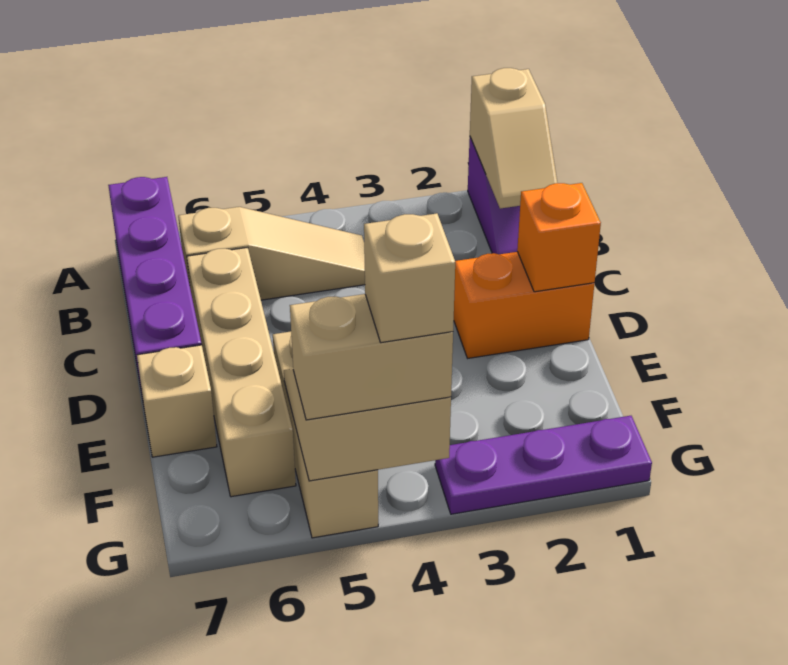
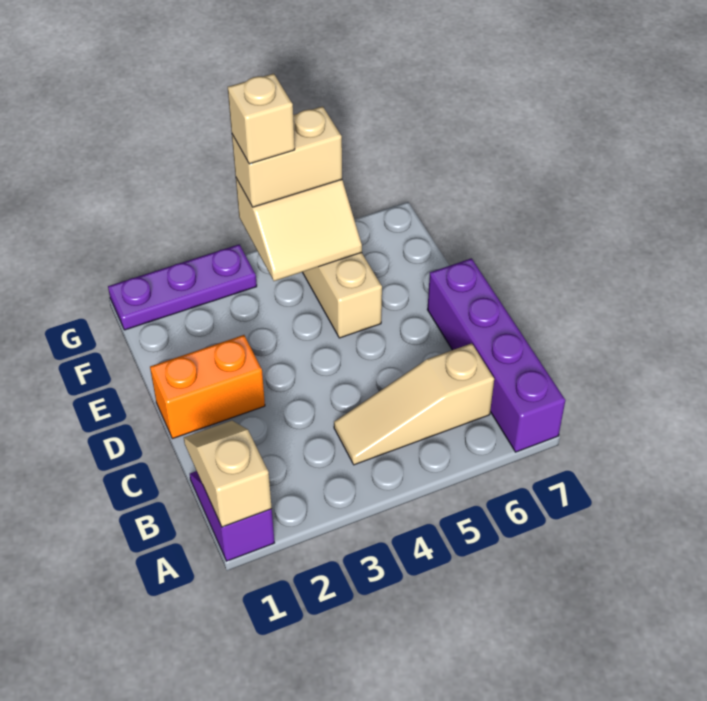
tan brick C6:F6 level 1 -> none
orange brick D1 level 2 -> none
tan brick E7 level 1 -> none

